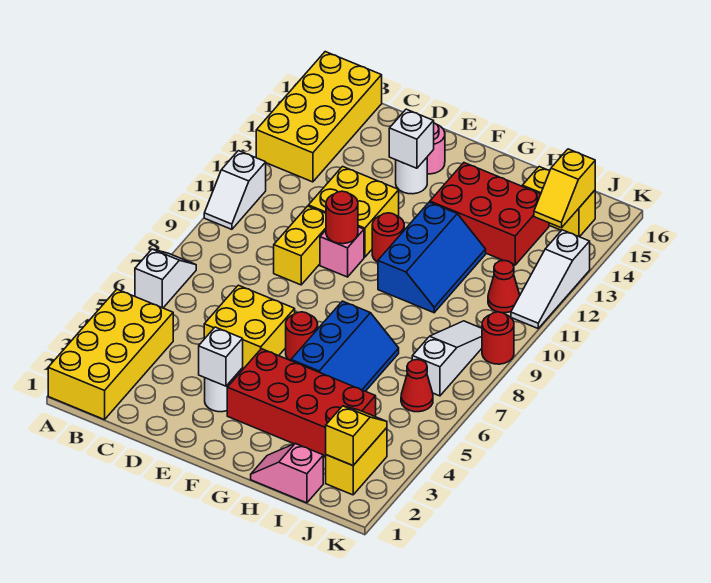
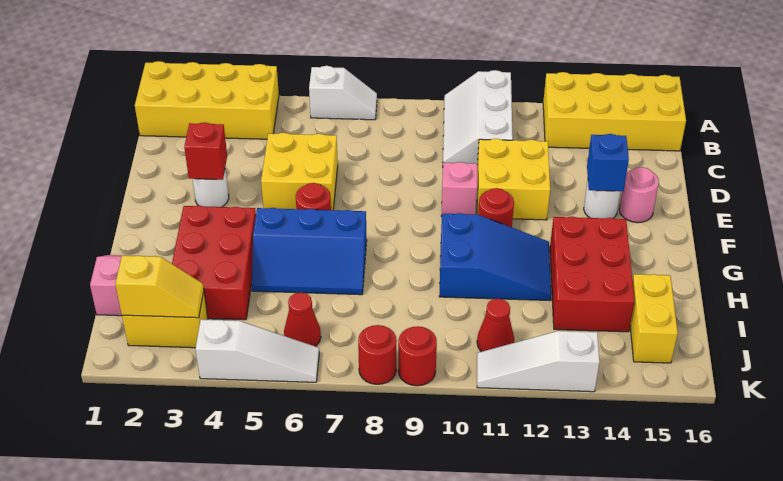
white slope A10:A11 level 1 top 11 -> white slope A10:C11 level 1 top 11
yellow brick D9:D10 level 1 -> none
white brick E3 level 2 -> red brick E3 level 2
red round brick E10 level 2 -> red round brick K8 level 1
white brick E14 level 2 -> blue brick E14 level 2
red brick F3:I4 level 1 -> red brick G3:I4 level 1
blue slope G10:H12 level 1 top G -> blue slope G10:H12 level 1 top 10
white slope J7:J9 level 1 top 7 -> white slope K4:K6 level 1 top 4
yellow slope J14:J15 level 2 top 15 -> none

